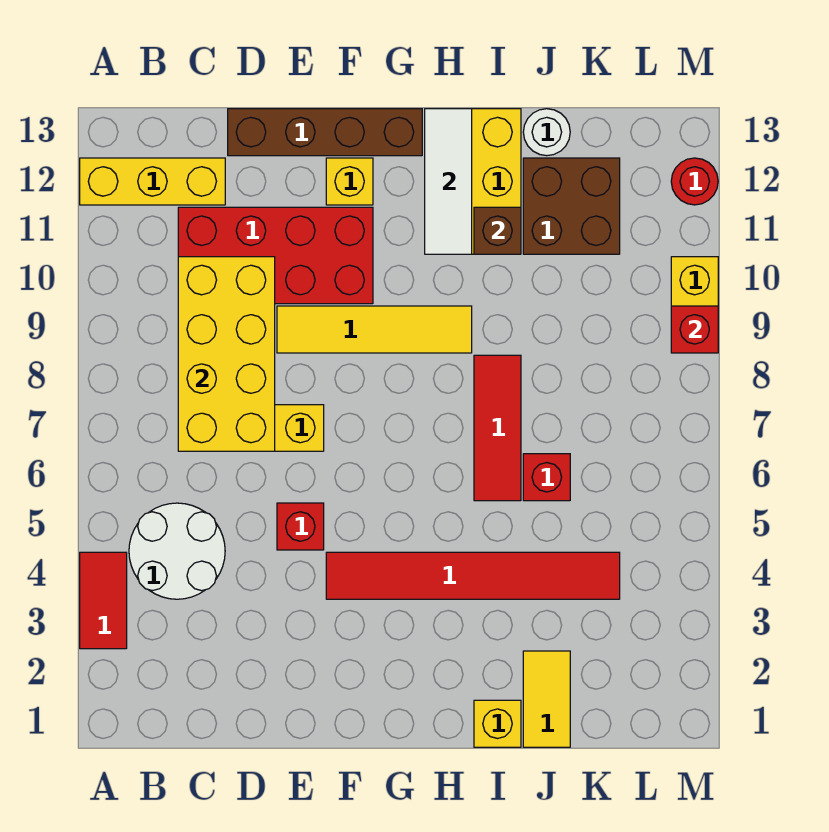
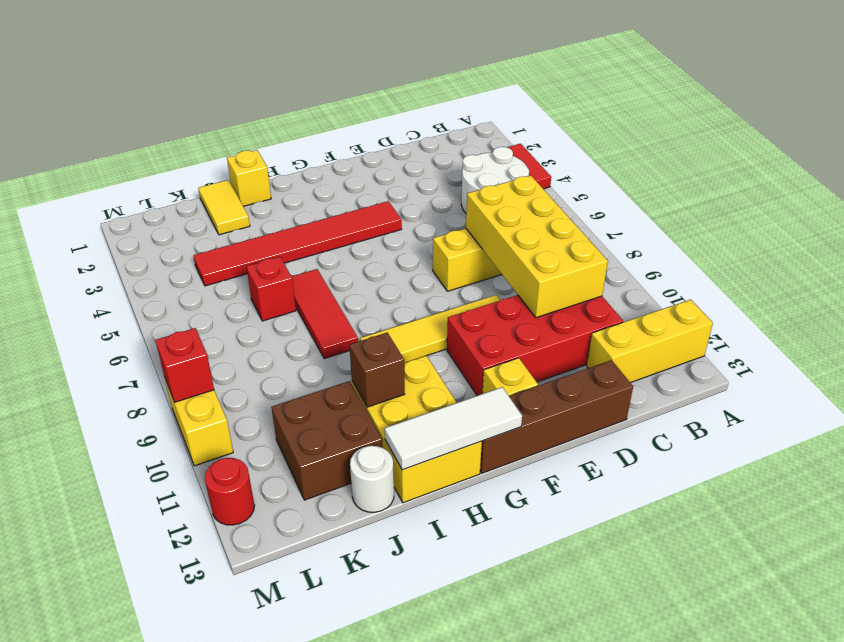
red brick E5 level 1 -> none
white tile H11:H13 level 2 -> white tile G13:I13 level 2

